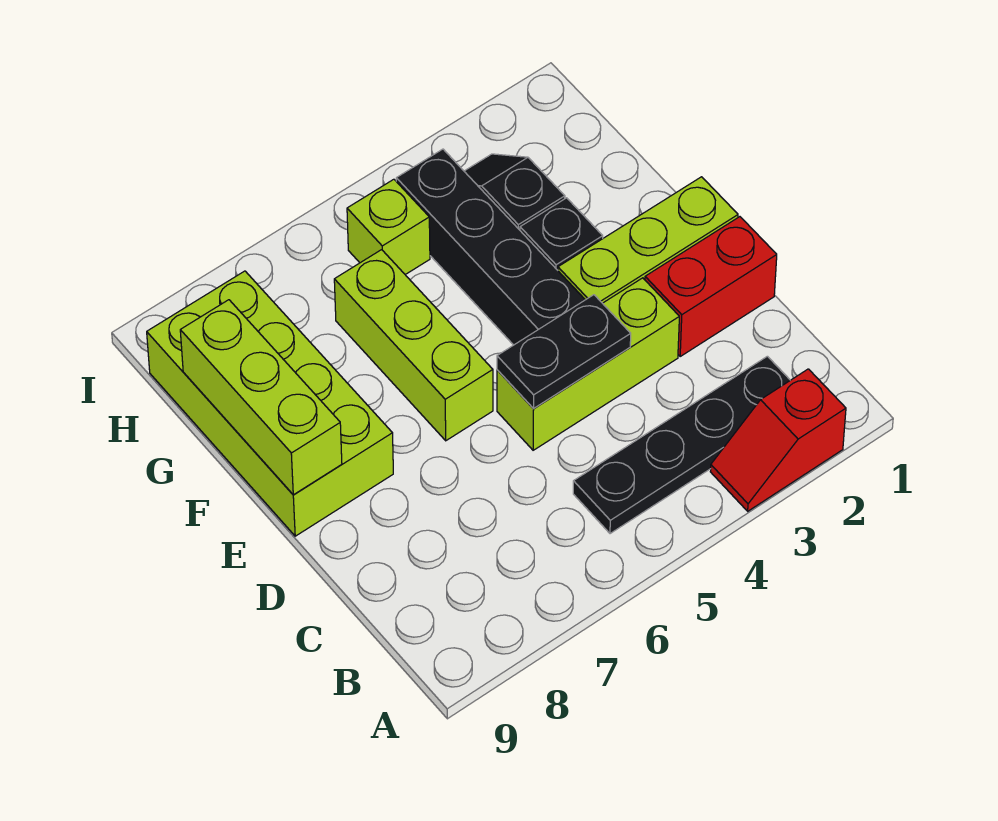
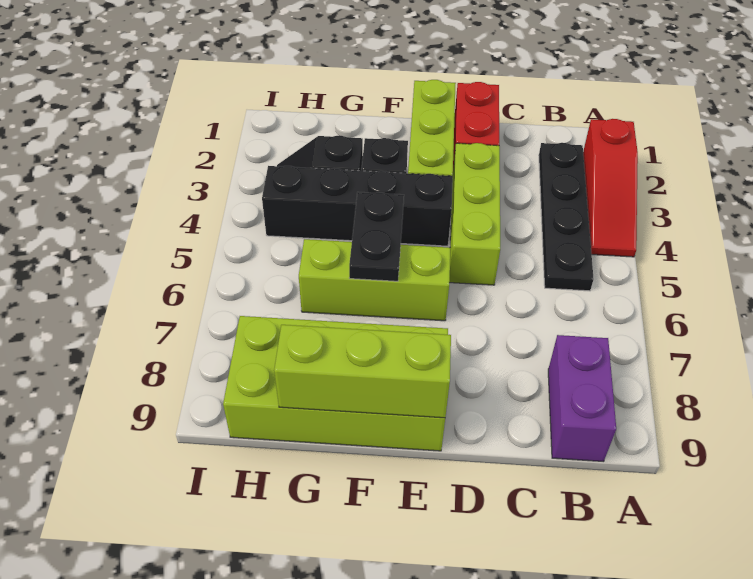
red slope A2:A3 level 1 top 2 -> red slope A2:A4 level 1 top 2
none -> purple brick B8:B9 level 1
black plate D4:D5 level 2 -> black plate F5:F6 level 2
lime brick H5 level 1 -> none

